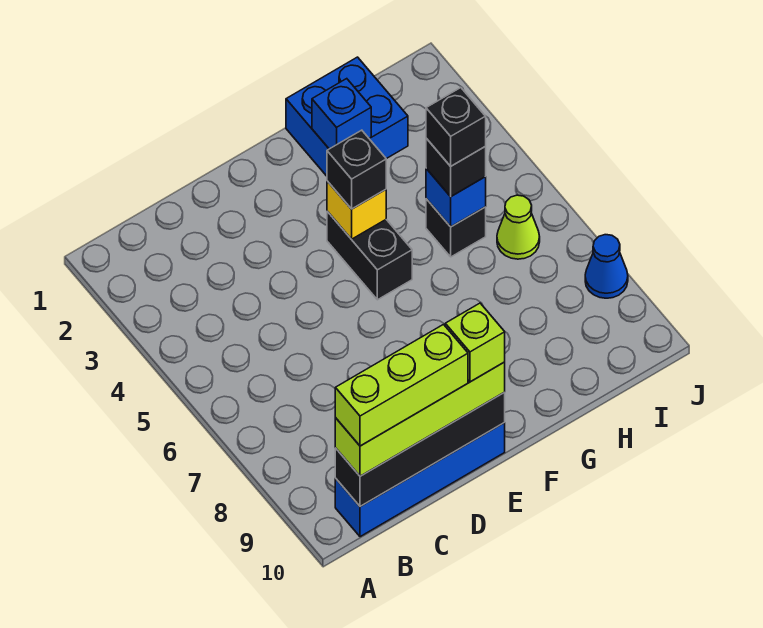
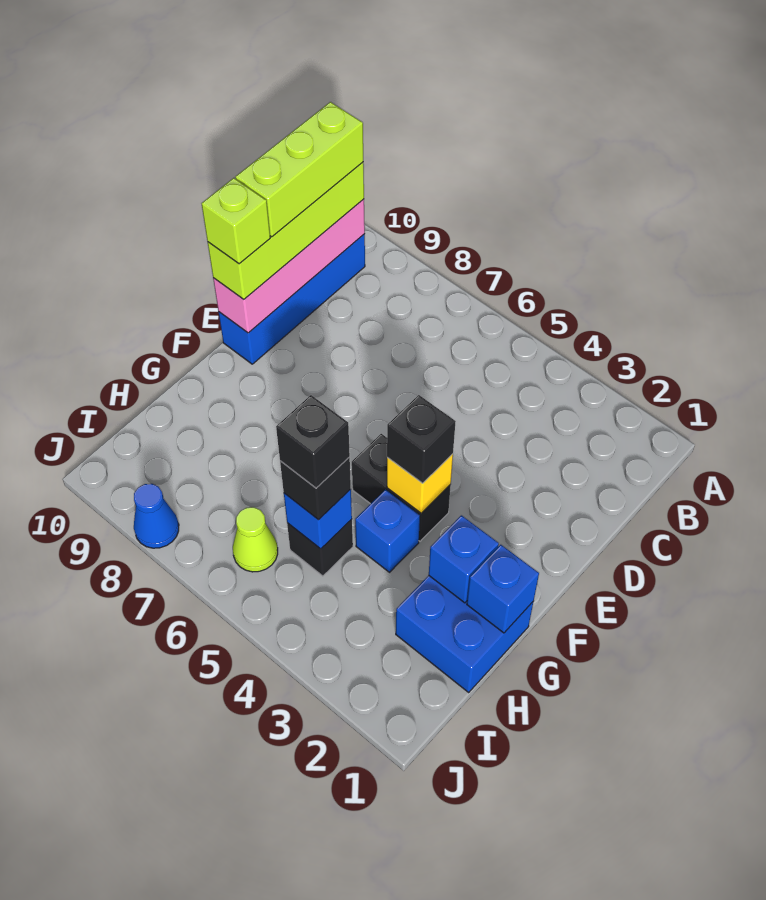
black brick B10:E10 level 2 -> pink brick B10:E10 level 2
none -> blue brick G1 level 2
none -> blue brick G4 level 1

